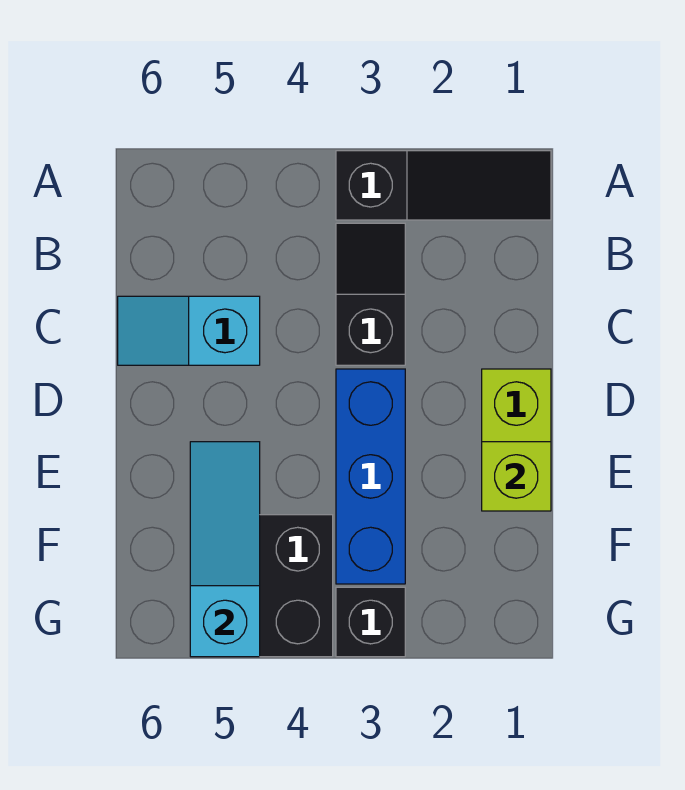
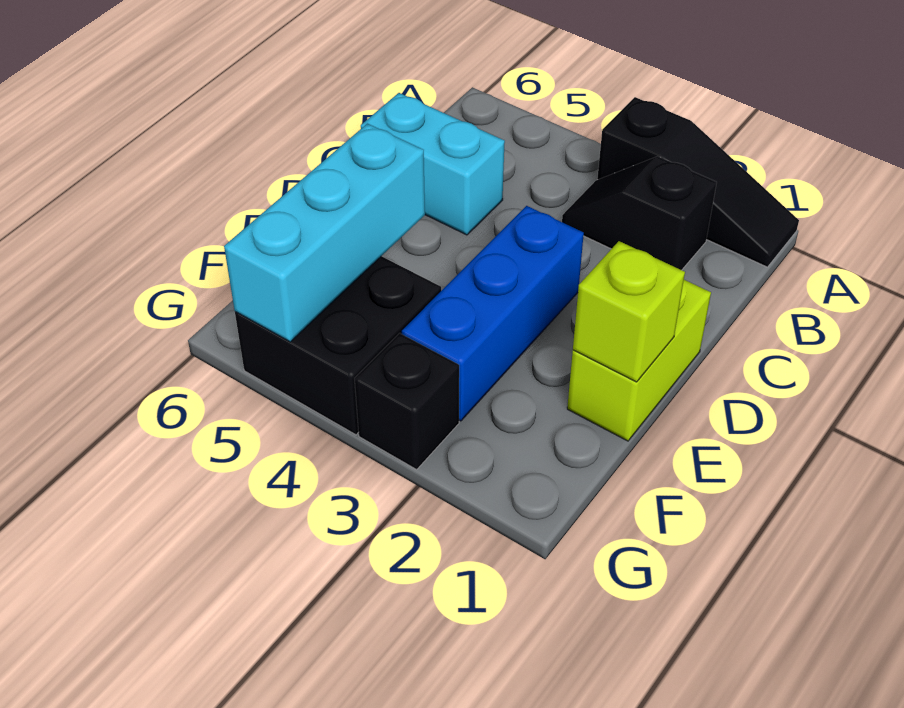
black slope B3:C3 level 1 top C -> black slope B2:B3 level 1 top 2
cyan slope C5:C6 level 1 top 5 -> cyan brick C5:C6 level 1
cyan slope E5:G5 level 2 top G -> cyan brick E5:G5 level 2

